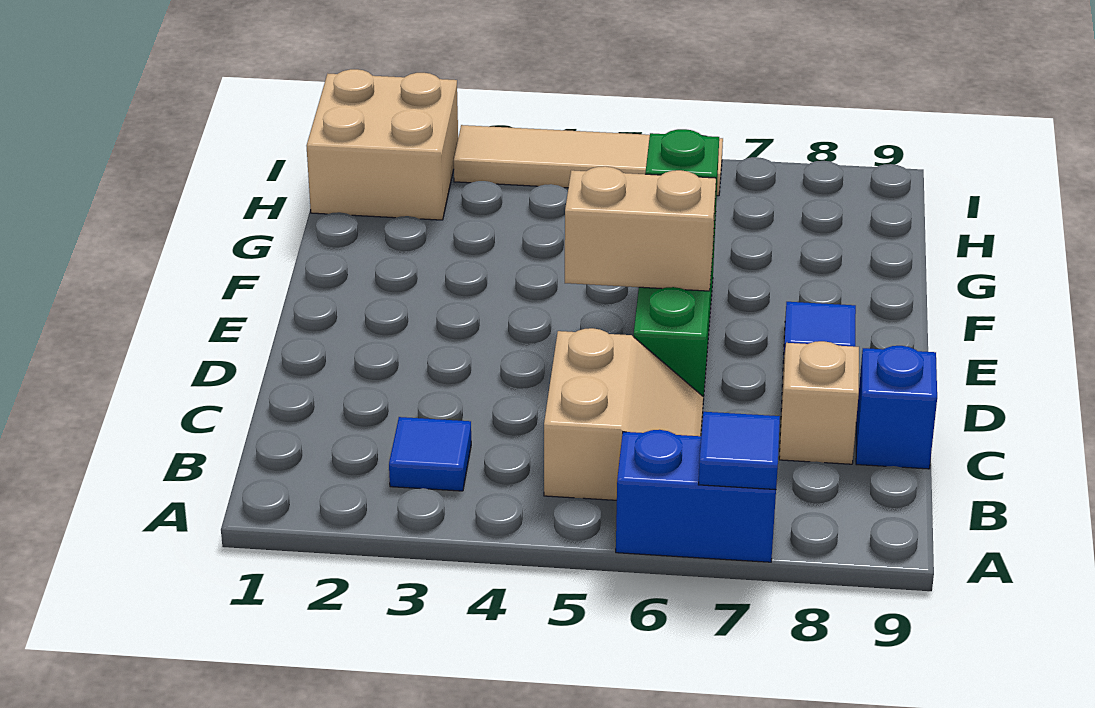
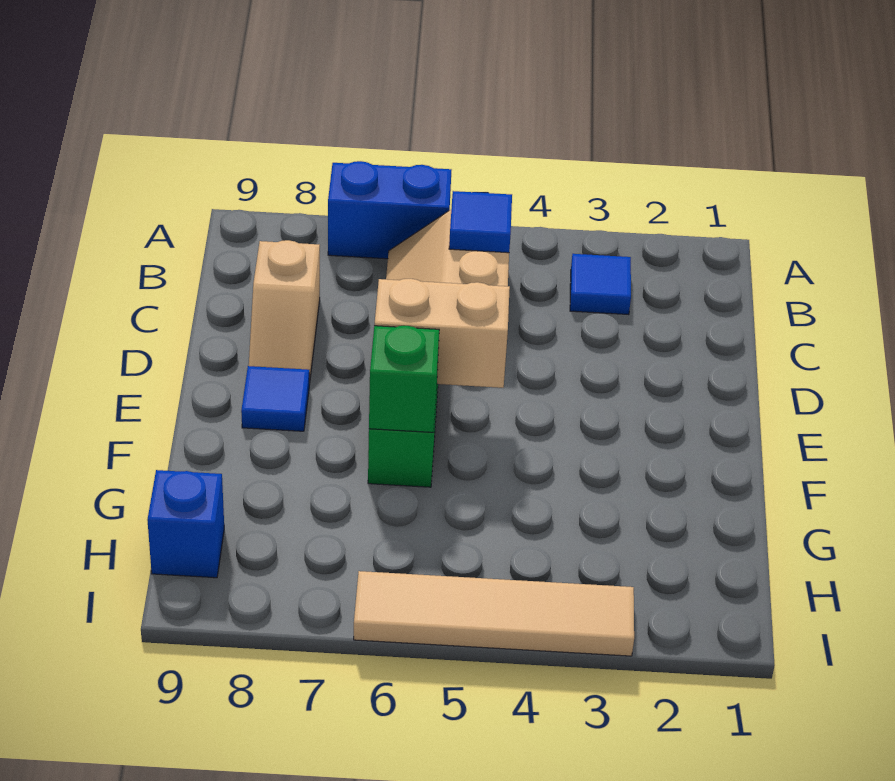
blue tile A7 level 2 -> blue tile B5 level 2
blue brick C9 level 1 -> blue brick H9 level 1
tan brick H1:I2 level 1 -> none

